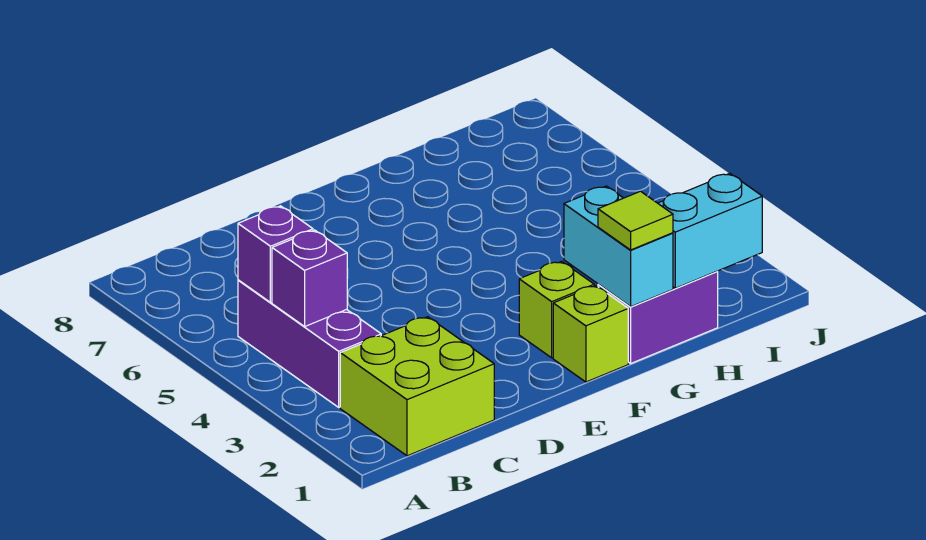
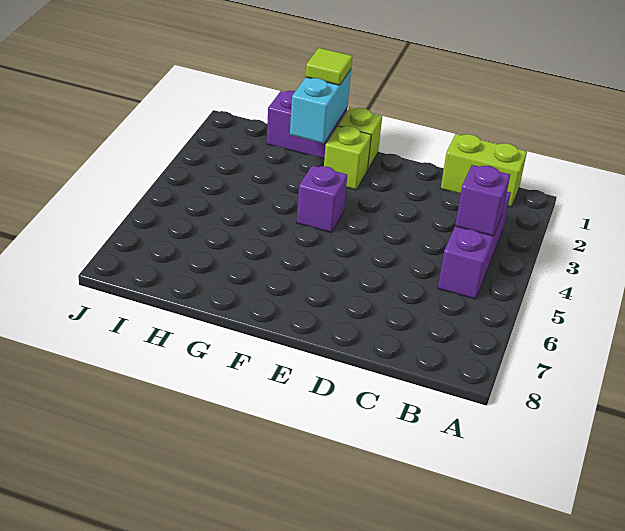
lime brick B1:C2 level 1 -> lime brick B1:C1 level 1
purple brick B5 level 2 -> purple brick F4 level 1
cyan brick H1:I1 level 2 -> none

